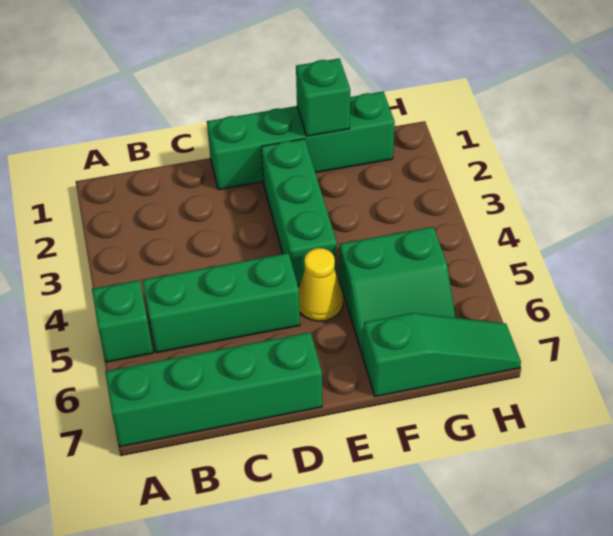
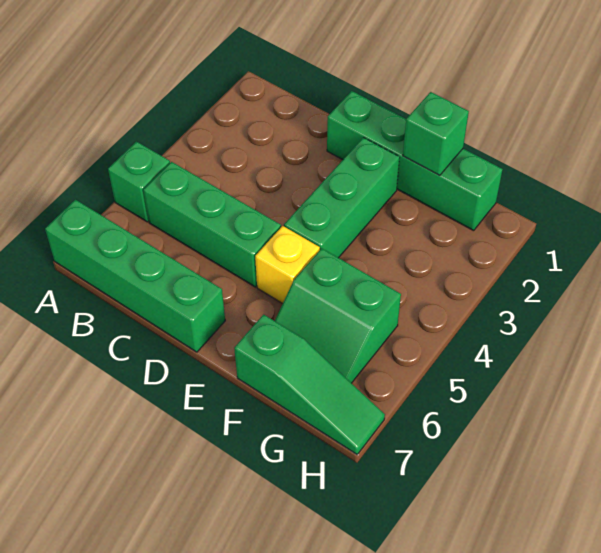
yellow cone E5 level 1 -> yellow brick E5 level 1

